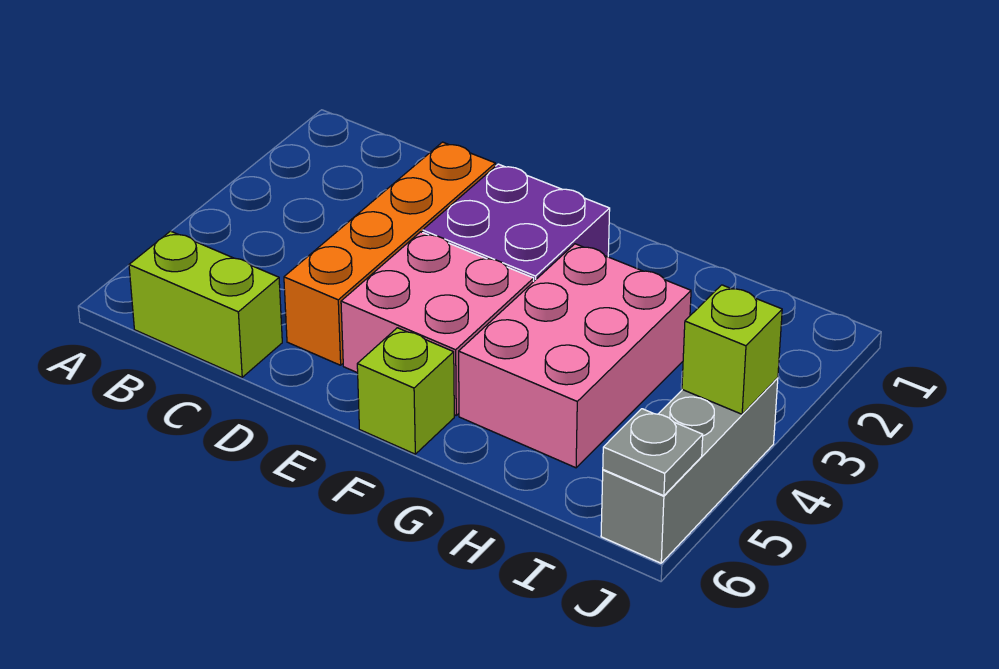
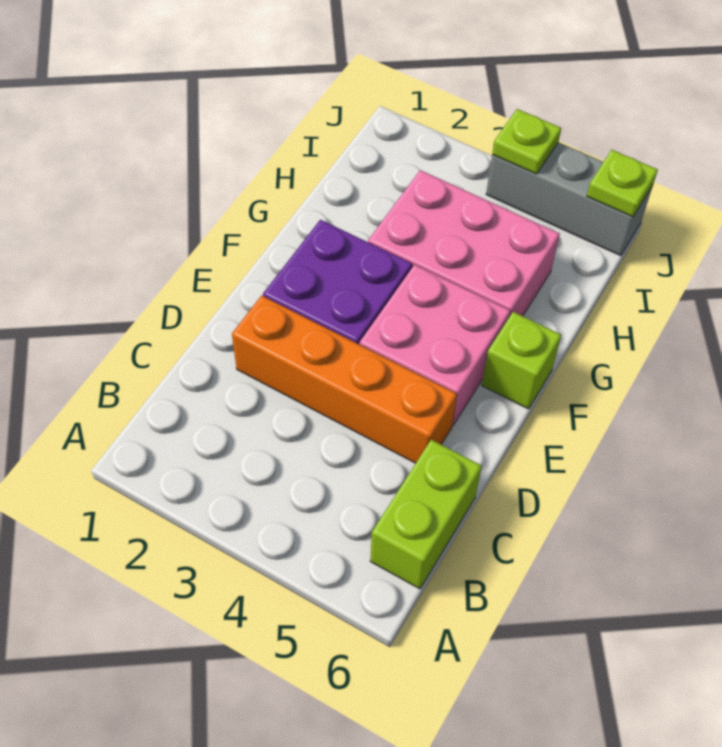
lime brick J4 level 2 -> lime plate J4 level 2
grey plate J6 level 2 -> lime plate J6 level 2

